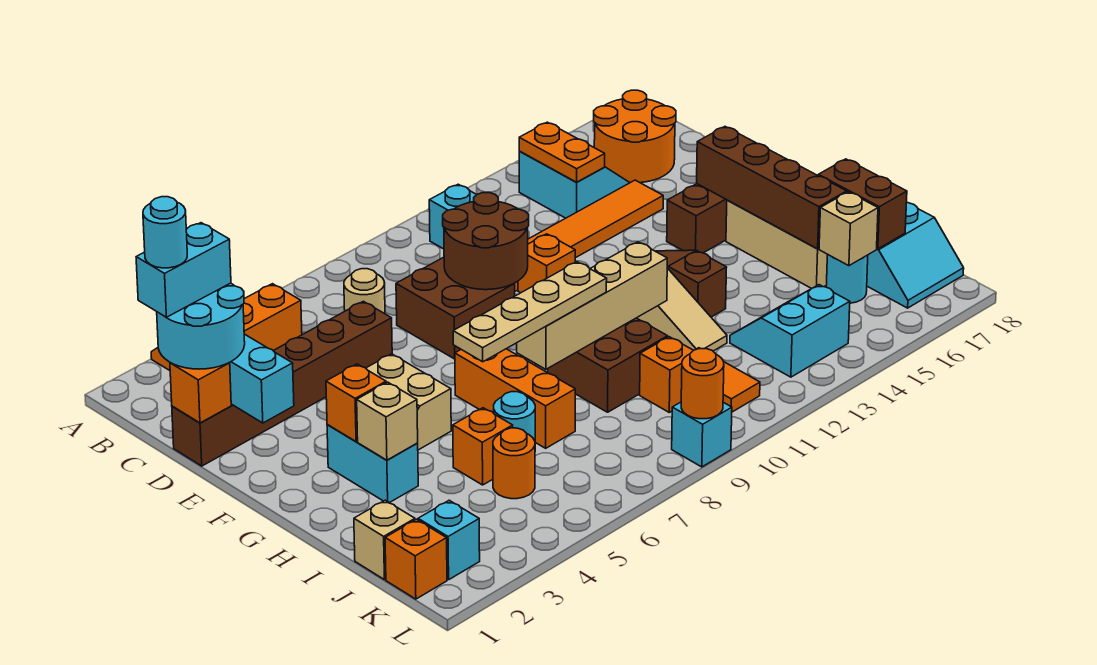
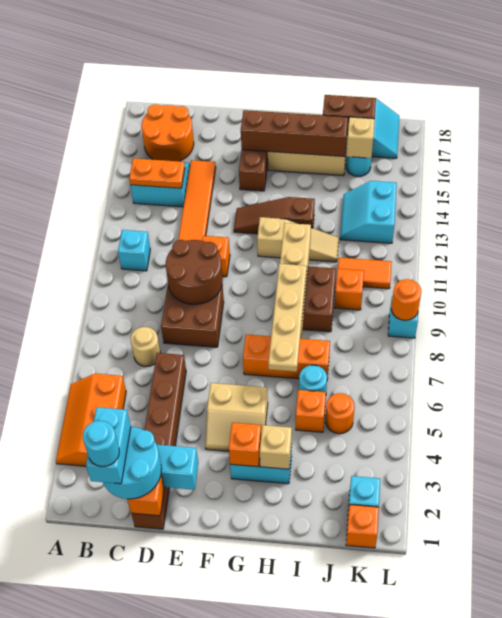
tan brick J1 level 1 -> none

